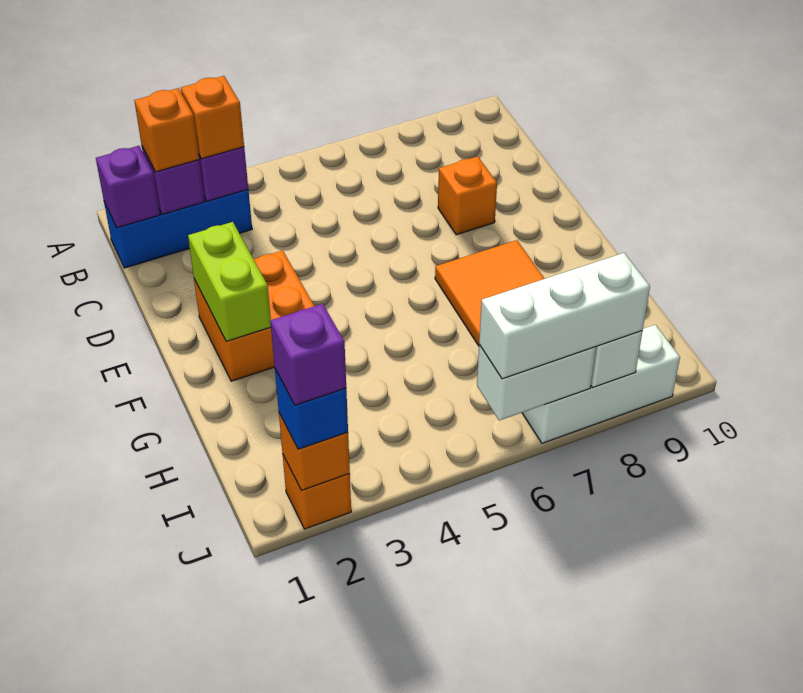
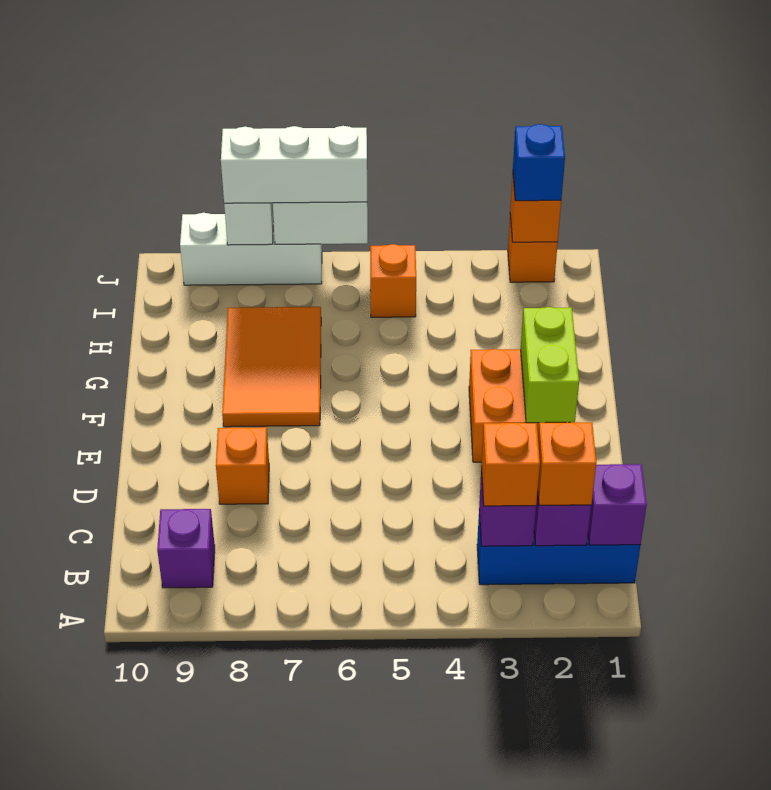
none -> orange brick I5 level 1
purple brick J2 level 4 -> purple brick B9 level 1

